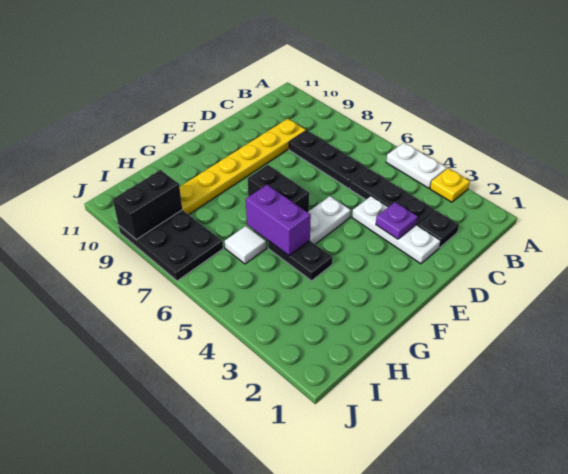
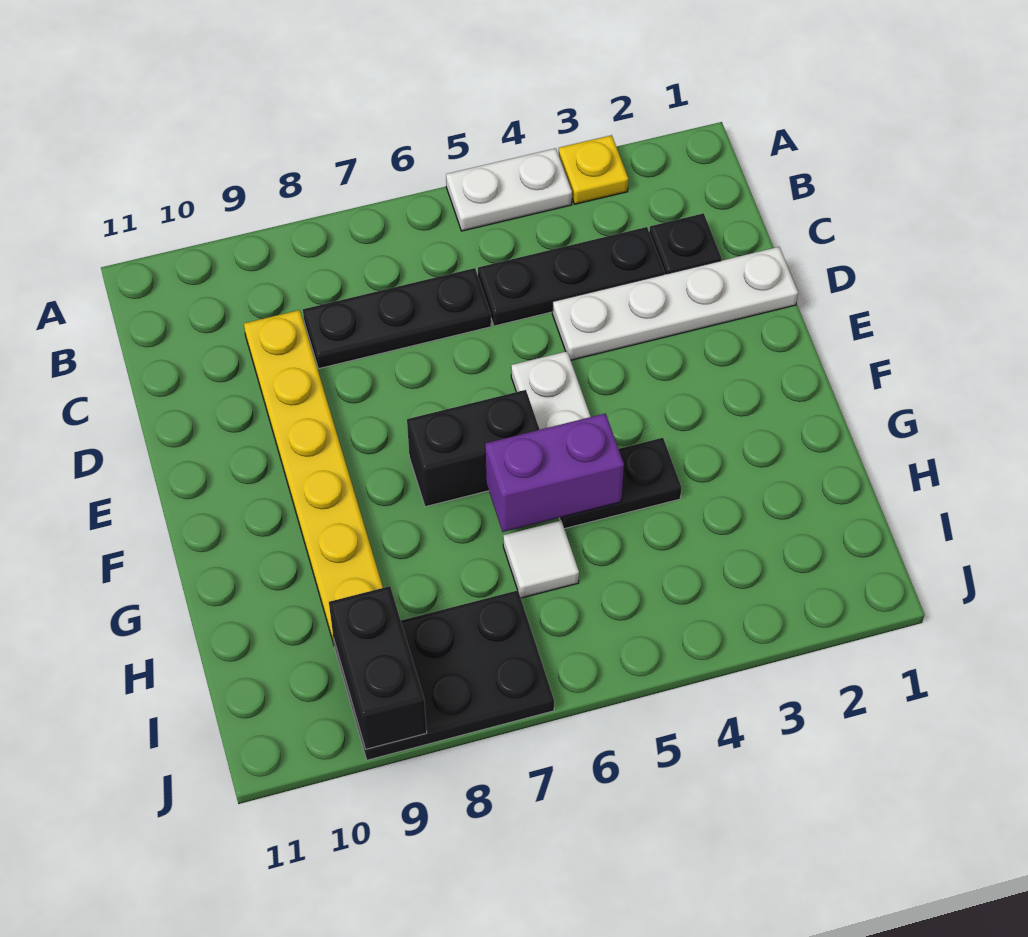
white plate D2:D4 level 1 -> white plate D1:D4 level 1
purple plate D3 level 2 -> none

